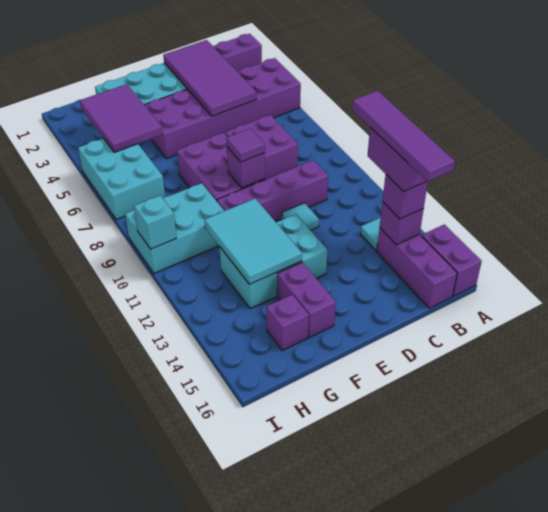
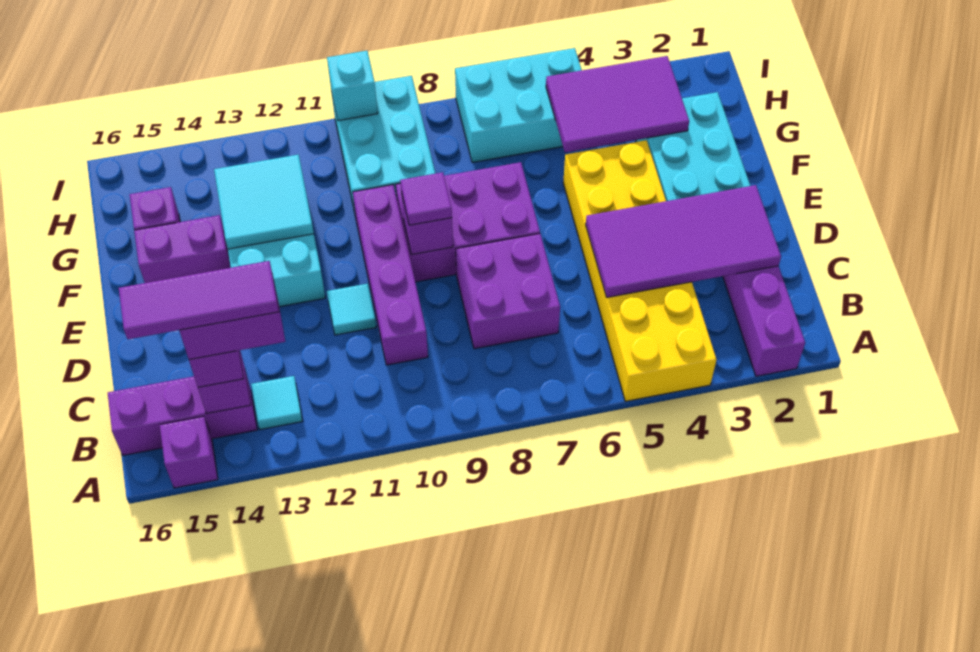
purple brick A4:F5 level 1 -> yellow brick A4:F5 level 1
purple brick A15:A16 level 1 -> purple brick A15 level 1
purple tile B12:B15 level 5 -> purple tile B13:B15 level 5
cyan tile F11:G13 level 2 -> cyan tile F12:G13 level 2

